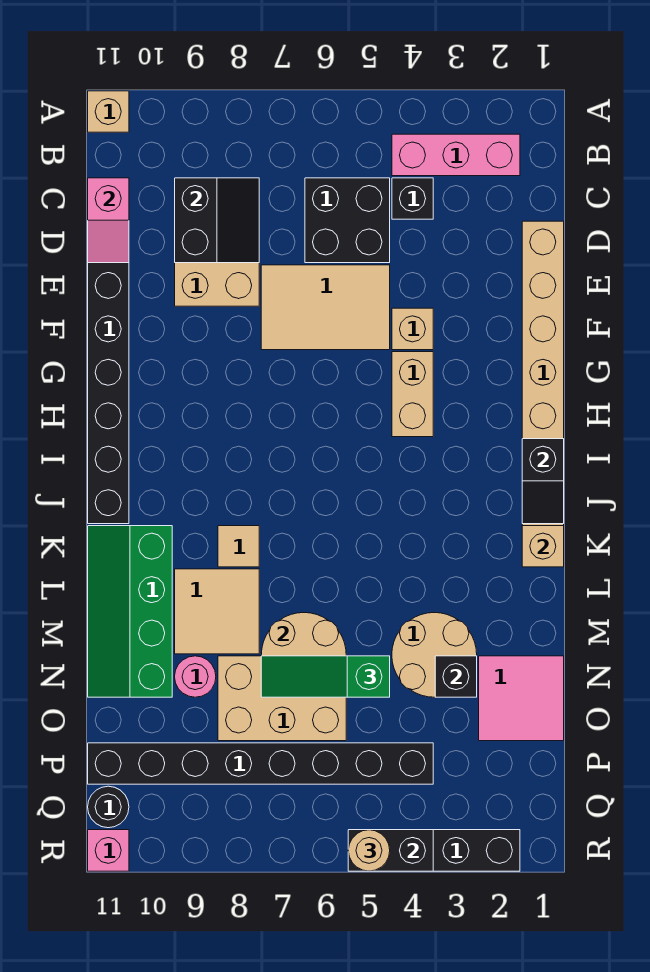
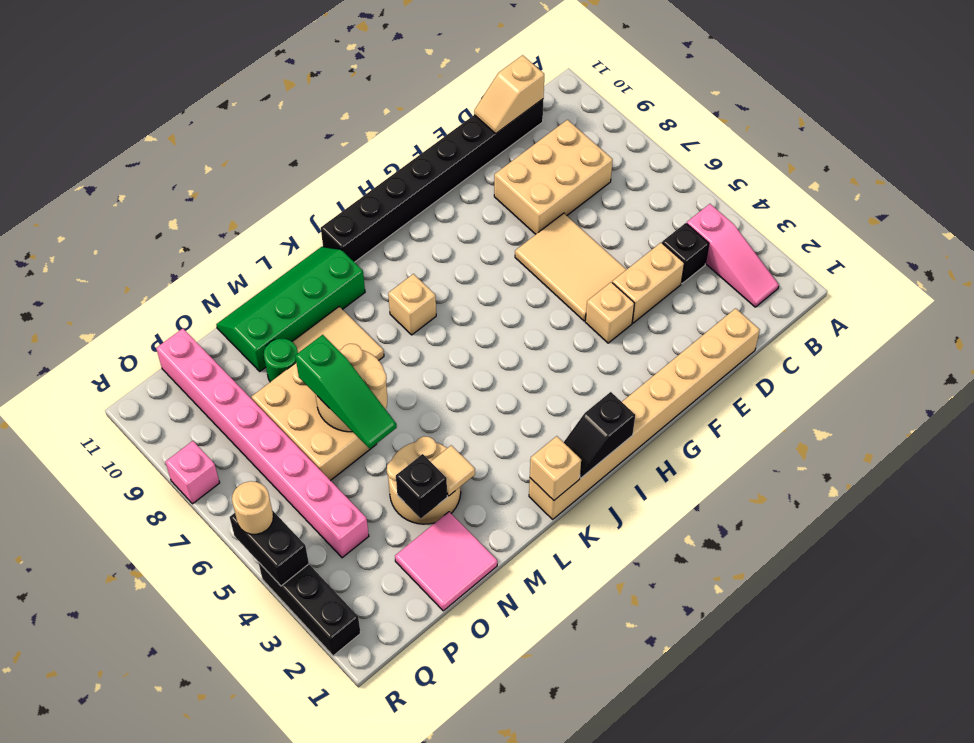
tan brick A11 level 1 -> tan brick J8 level 1
pink brick B2:B4 level 1 -> pink slope B2:B4 level 1 top 4
black brick C5:D6 level 1 -> none
black slope C8:D9 level 2 top 9 -> none
pink slope C11:D11 level 2 top C -> tan slope C11:D11 level 2 top C
tan brick G4:H4 level 1 -> tan brick D4:E4 level 1
tan tile K8 level 1 -> tan tile M3 level 2
green slope N5:N7 level 3 top 5 -> green slope N5:N7 level 3 top 7
pink round brick N9 level 1 -> green round brick N9 level 1
black brick P4:P11 level 1 -> pink brick P4:P11 level 1
black round brick Q11 level 1 -> none
pink brick R11 level 1 -> pink brick R8 level 1

